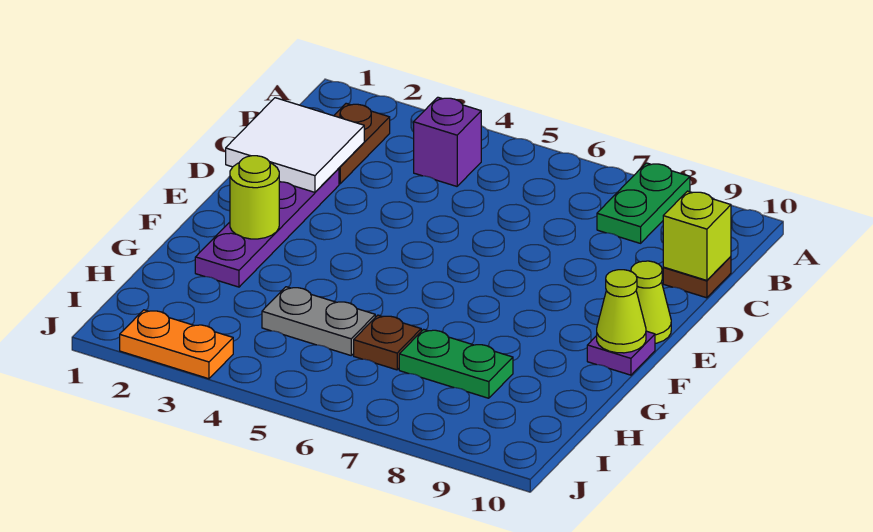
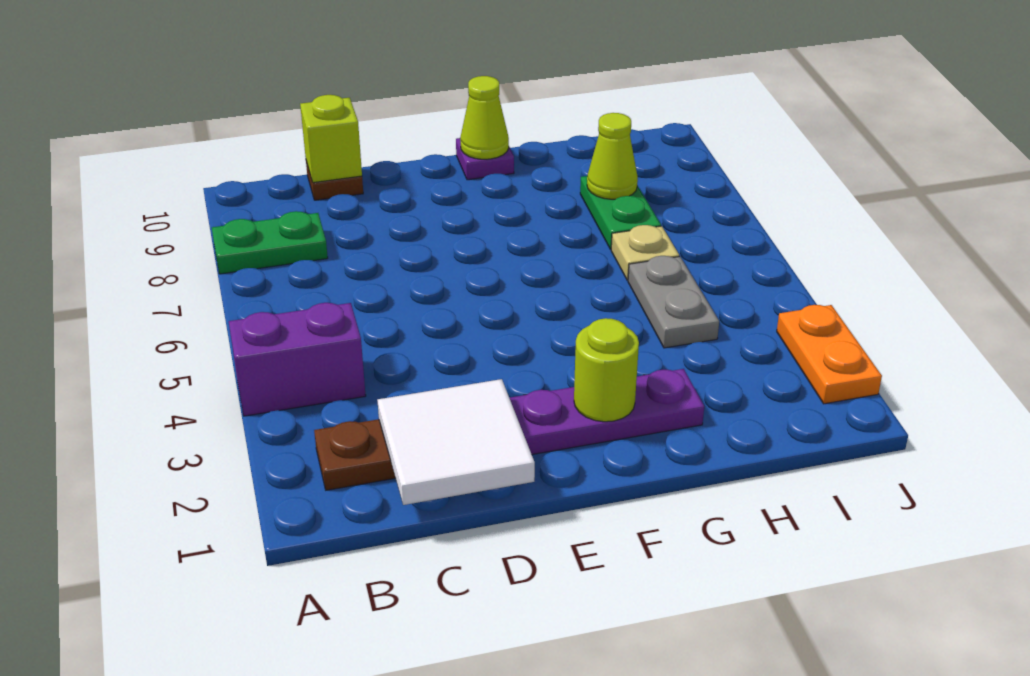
purple brick B4 level 1 -> purple brick A4:B4 level 1
lime cone E10 level 1 -> lime cone H8 level 2
brown plate H6 level 1 -> tan plate H6 level 1

